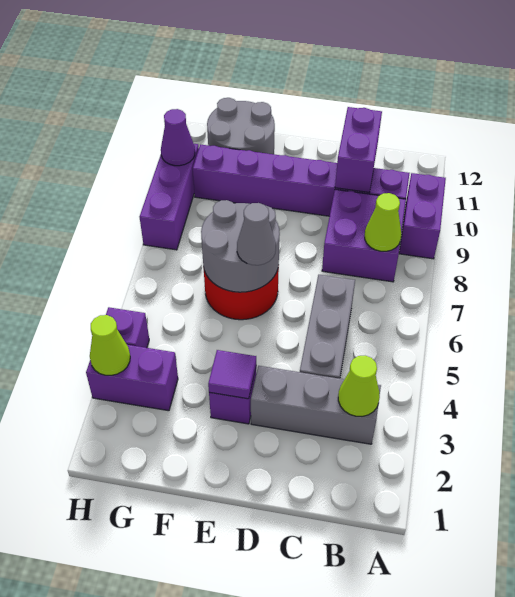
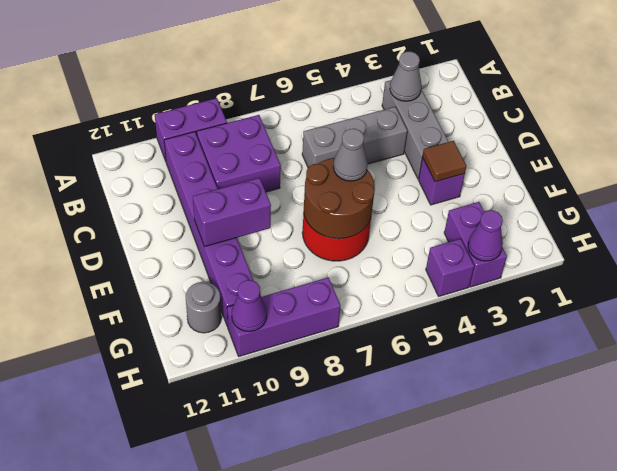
lime cone B3 level 2 -> grey cone B3 level 2
lime cone B8 level 2 -> none
purple brick C10:C11 level 2 -> purple brick E9:E10 level 2
purple tile E3 level 2 -> brown tile E3 level 2
grey round brick E6:F7 level 2 -> brown round brick E6:F7 level 2
grey round brick F11:G12 level 1 -> grey round brick G11 level 1
lime cone H3 level 2 -> purple cone H3 level 2

